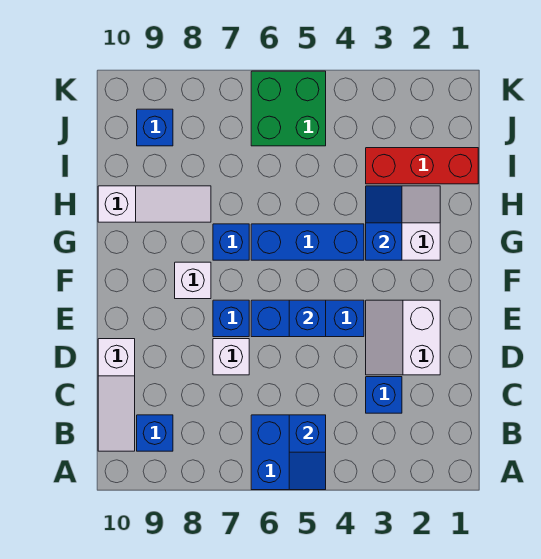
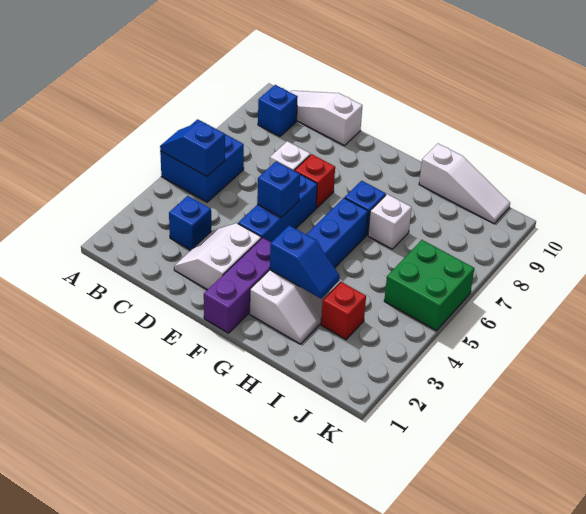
white slope D2:E3 level 1 top 2 -> white slope D2:E3 level 1 top E
blue brick E7 level 1 -> red brick E7 level 1
none -> purple brick F1:F3 level 1
white brick F8 level 1 -> white brick H7 level 1
white slope H8:H10 level 1 top 10 -> white slope H10:J10 level 1 top H
red brick I1:I3 level 1 -> red brick I3 level 1
blue brick J9 level 1 -> none

